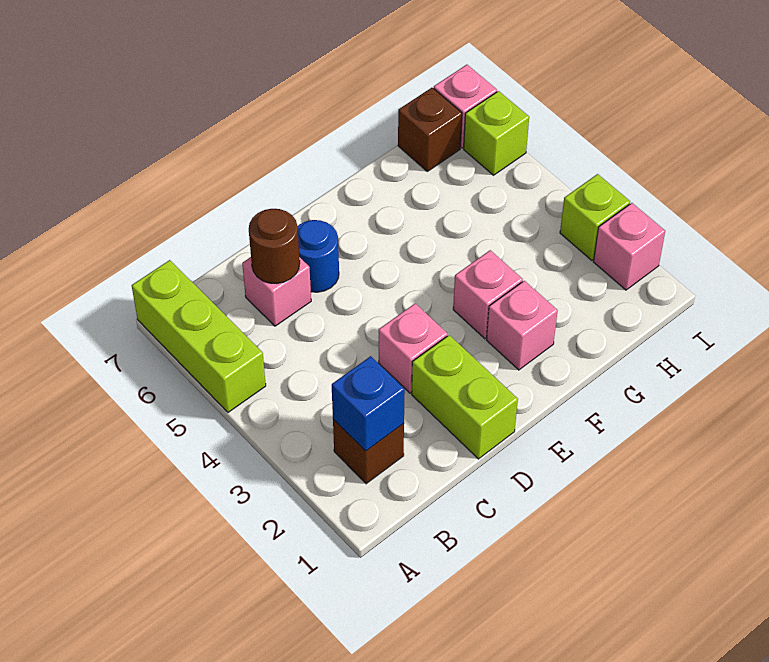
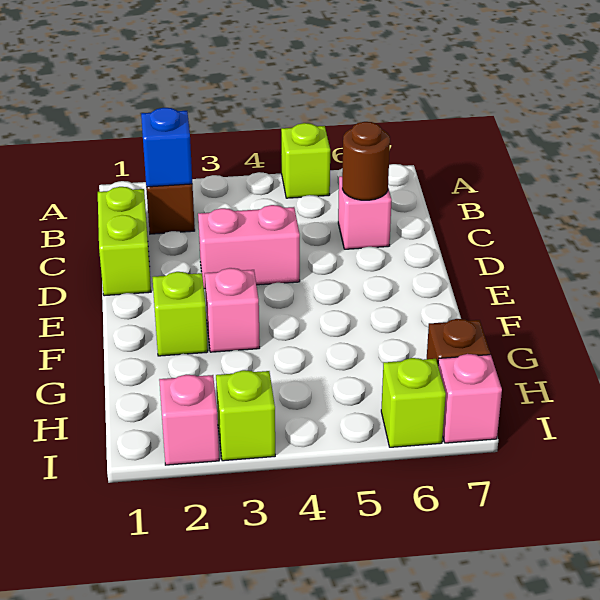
lime brick A5:A7 level 1 -> lime brick A5 level 1
lime brick D1:D2 level 1 -> lime brick C1:D1 level 1
pink brick D3 level 1 -> pink brick D3:D4 level 1
blue round brick D6 level 1 -> none
pink brick F2 level 1 -> lime brick F2 level 1

